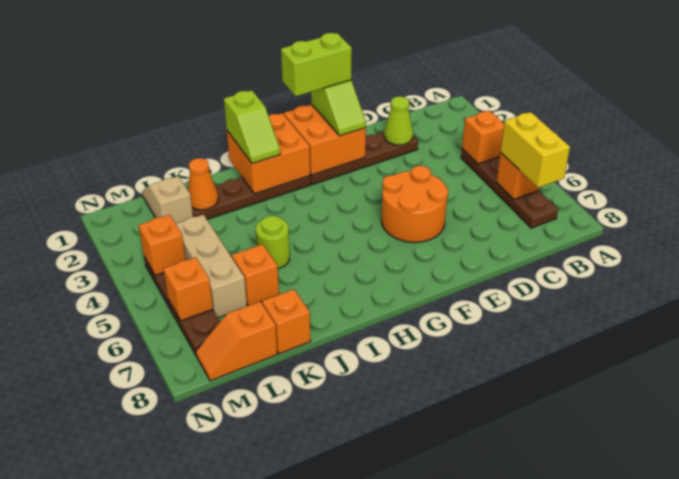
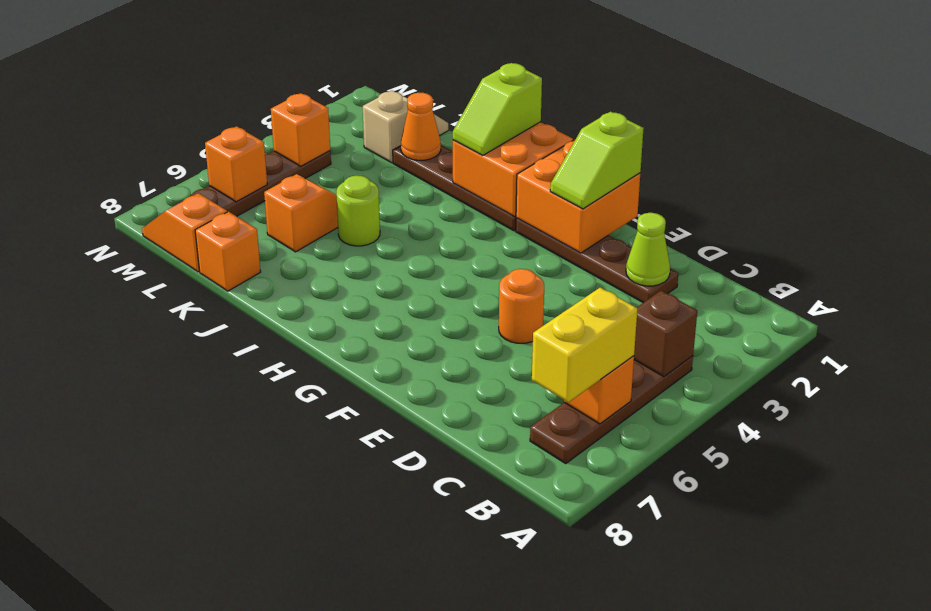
orange brick B4 level 2 -> brown brick B4 level 2
orange round brick E5:F6 level 1 -> orange round brick E5 level 1
lime brick F1:G1 level 4 -> none
tan brick L4:L6 level 1 -> none

